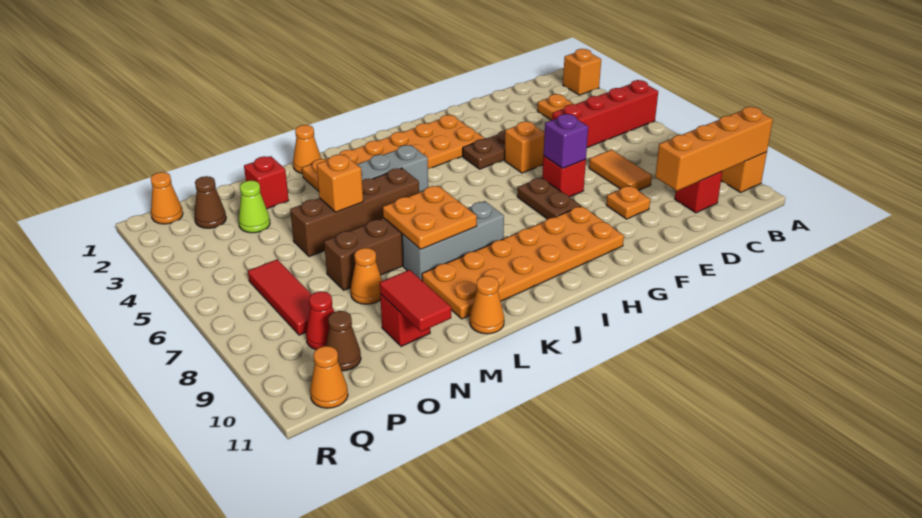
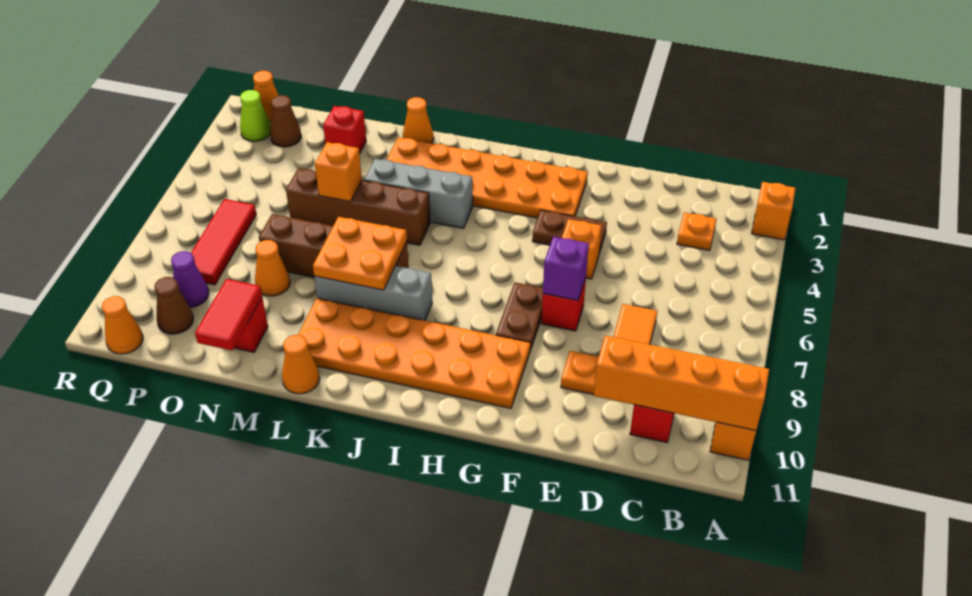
red brick A5:D5 level 1 -> none
lime cone O3 level 1 -> lime cone Q2 level 1
red cone P9 level 1 -> purple cone P9 level 1

